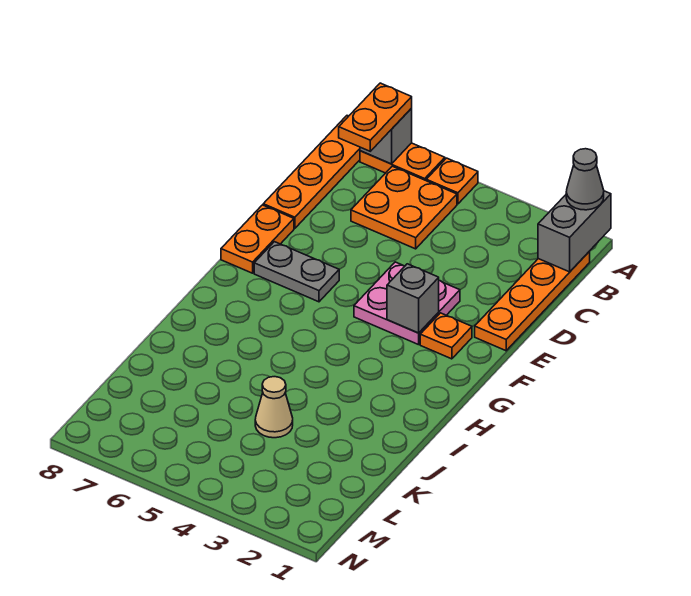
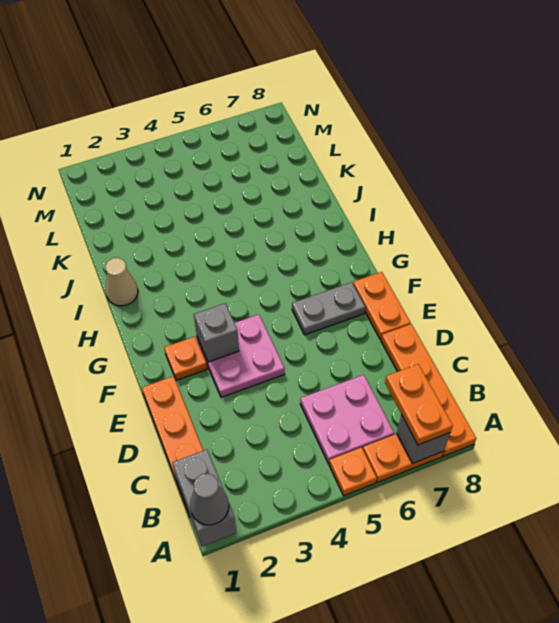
orange plate B5:C6 level 1 -> pink plate B5:C6 level 1
tan cone K4 level 1 -> tan cone I1 level 1

